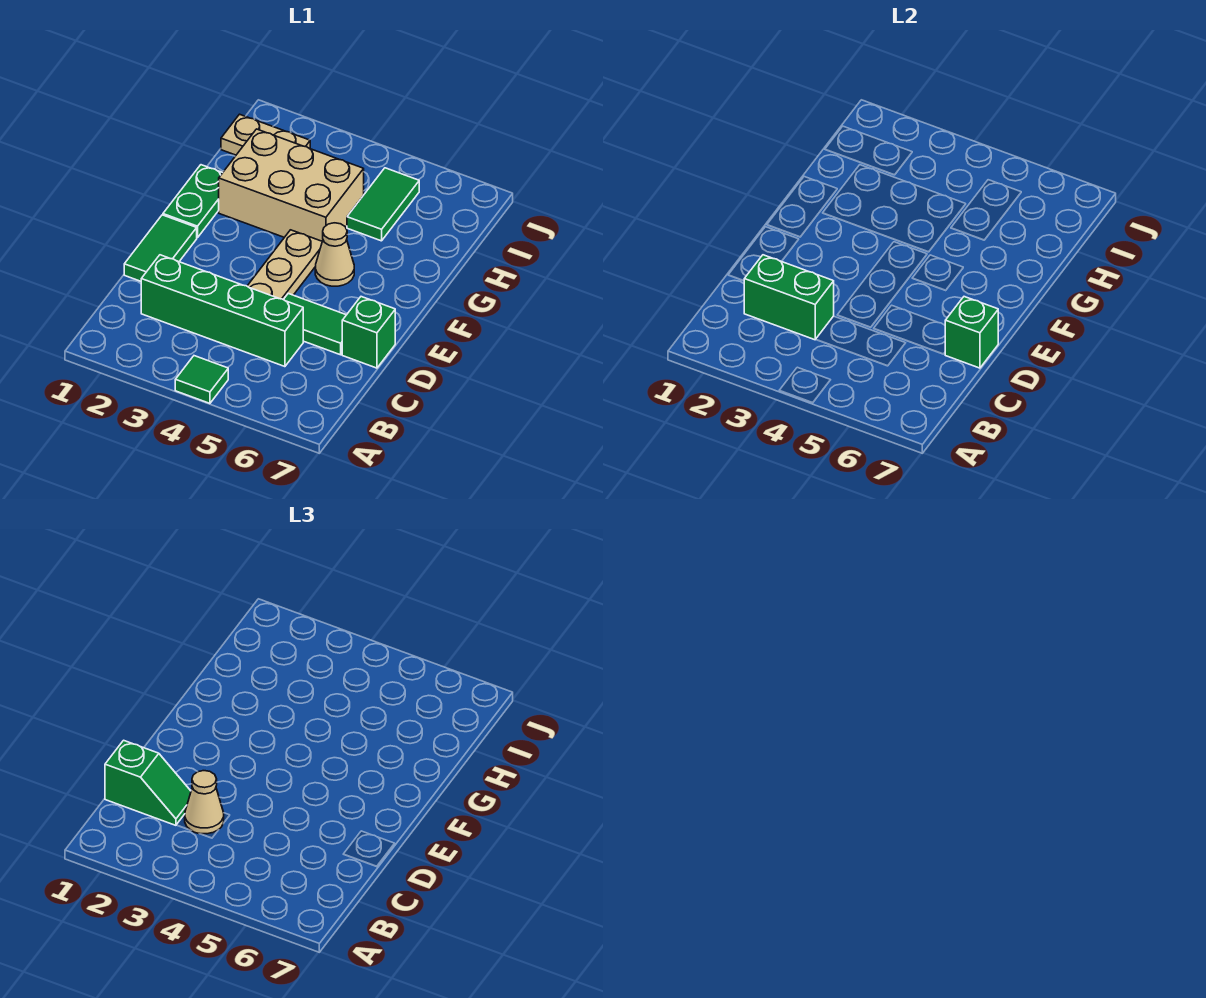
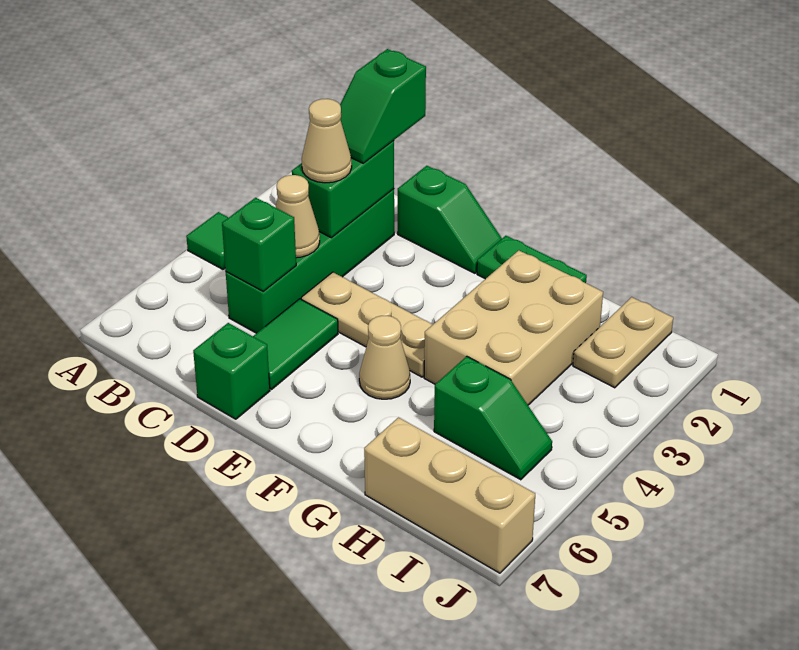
none -> tan cone C4 level 2
green tile D1:E1 level 1 -> green slope D1:E1 level 1 top D
green brick D7 level 2 -> green brick C5 level 2
green tile H5:I5 level 1 -> green slope H5:I5 level 1 top H
none -> tan brick H7:J7 level 1

